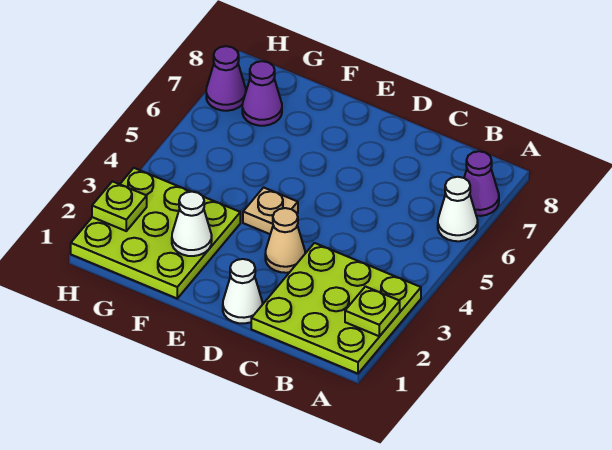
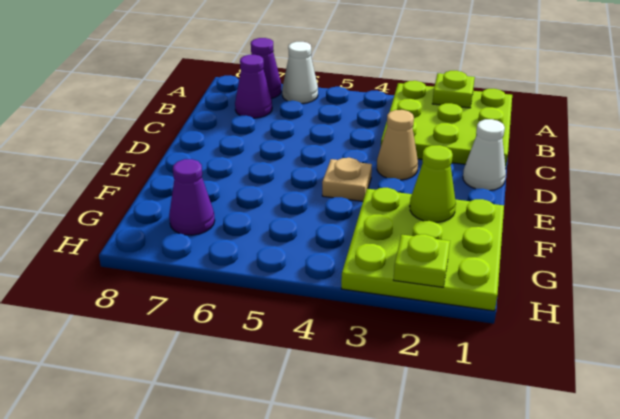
white cone F2 level 2 -> lime cone F2 level 2
purple cone H7 level 1 -> purple cone B7 level 1

